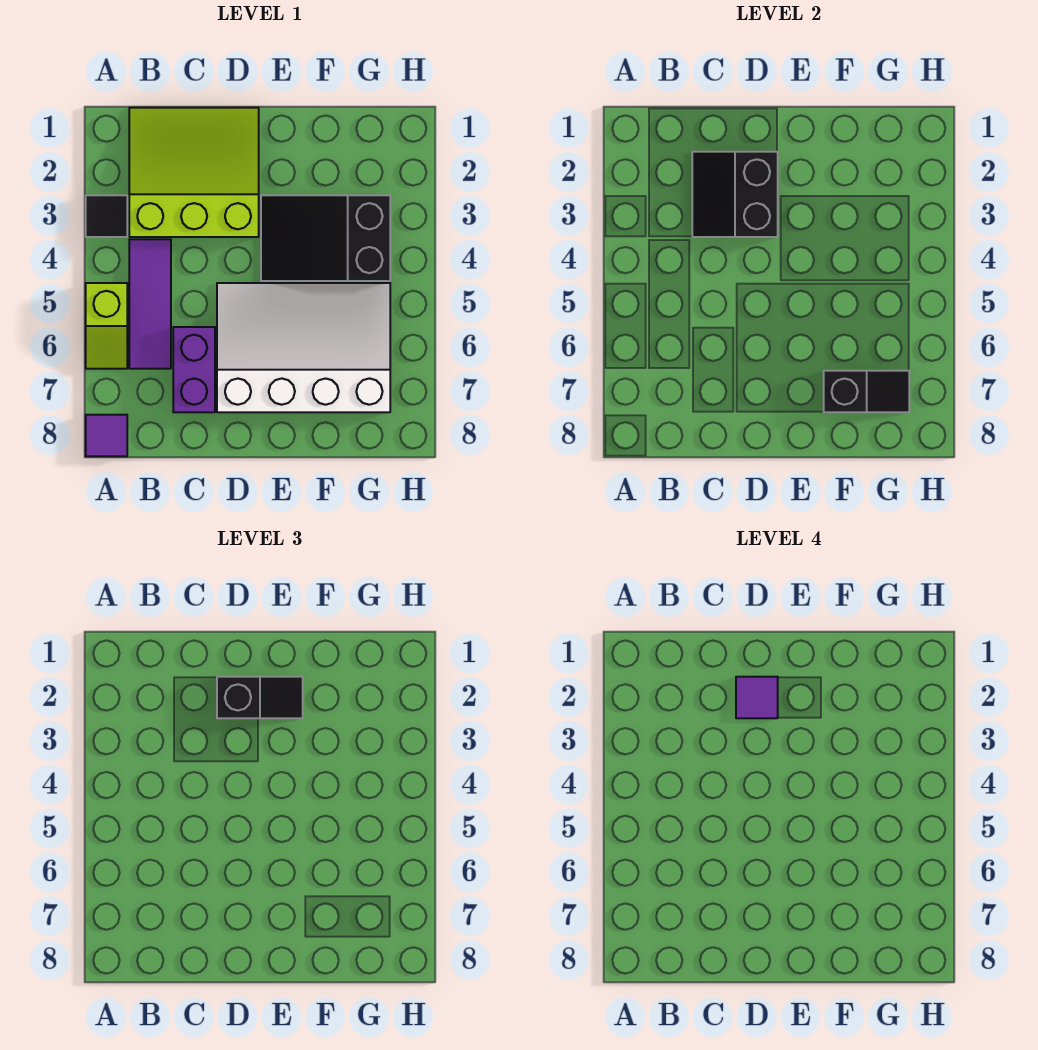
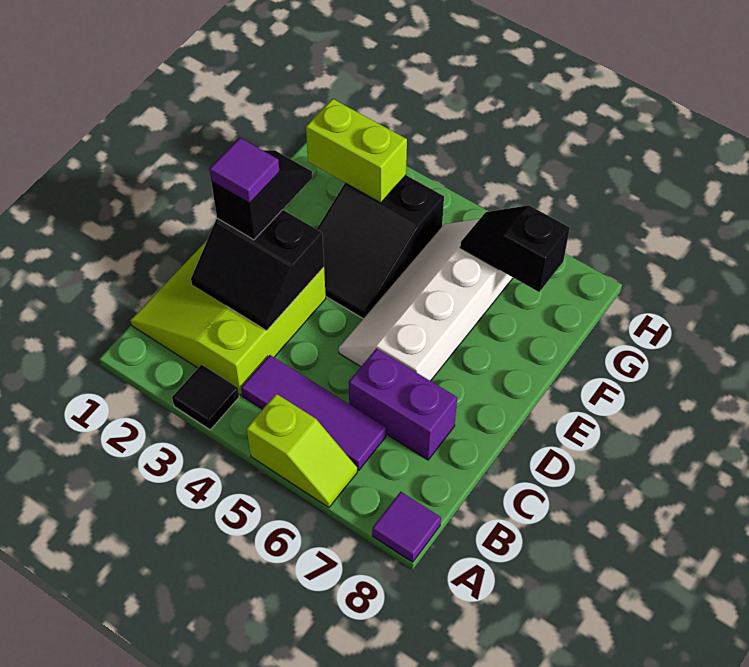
white slope D5:G7 level 1 top 7 -> white slope D5:G6 level 1 top 6
black slope F7:G7 level 2 top F -> black slope G6:G7 level 2 top 7
none -> lime brick G2:G3 level 2

